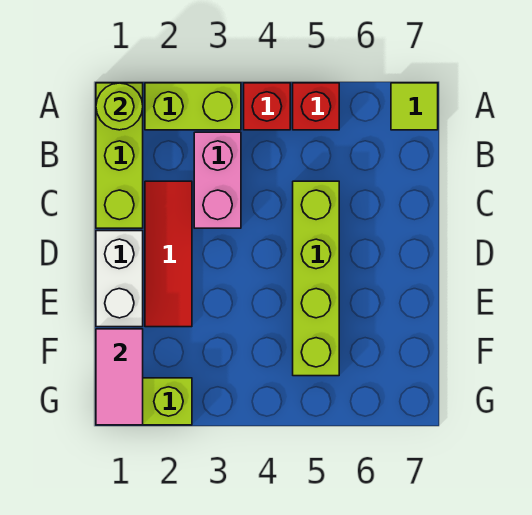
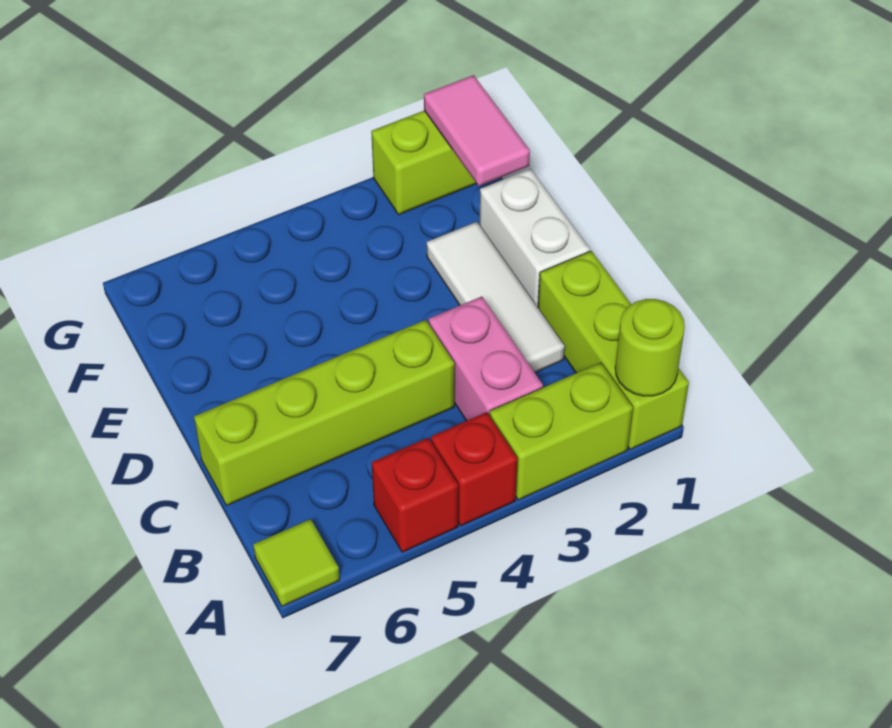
red tile C2:E2 level 1 -> white tile C2:E2 level 1
lime brick C5:F5 level 1 -> lime brick C4:C7 level 1

